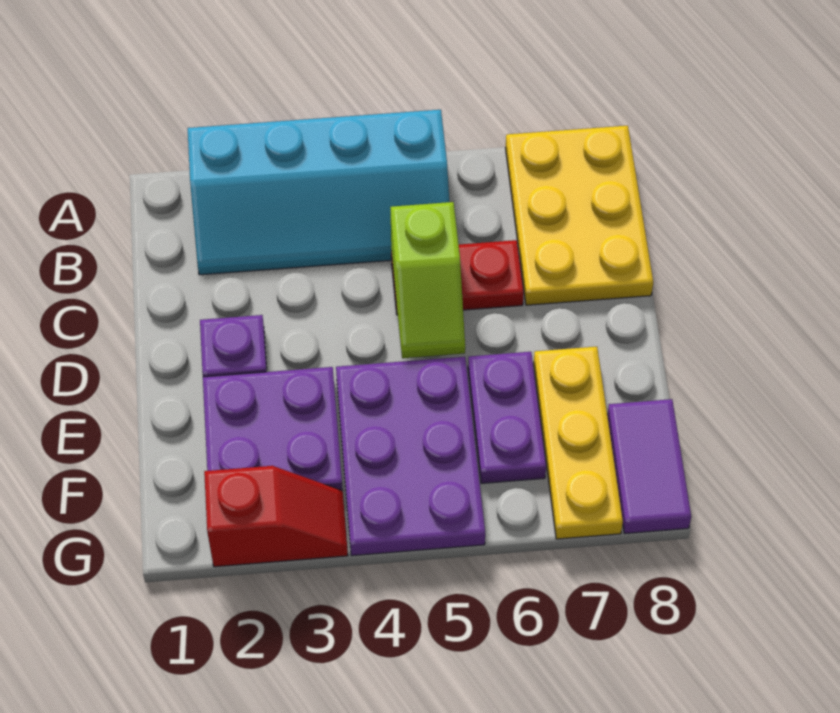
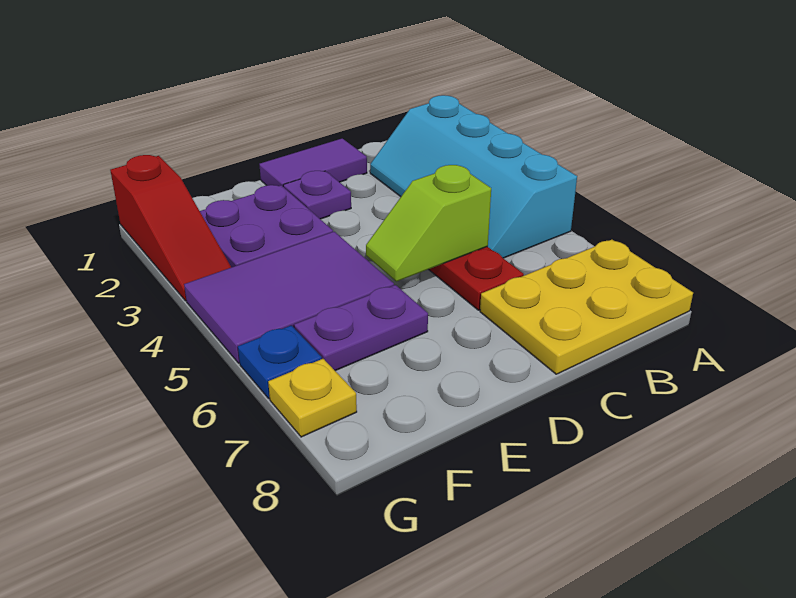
purple plate E4:G5 level 1 -> purple tile E4:G5 level 1
yellow plate E7:G7 level 1 -> yellow plate G7 level 1
purple tile F8:G8 level 1 -> purple tile C1:D1 level 1
red slope G2:G3 level 1 top 2 -> red slope G1:G3 level 1 top 1
none -> blue plate G6 level 1

